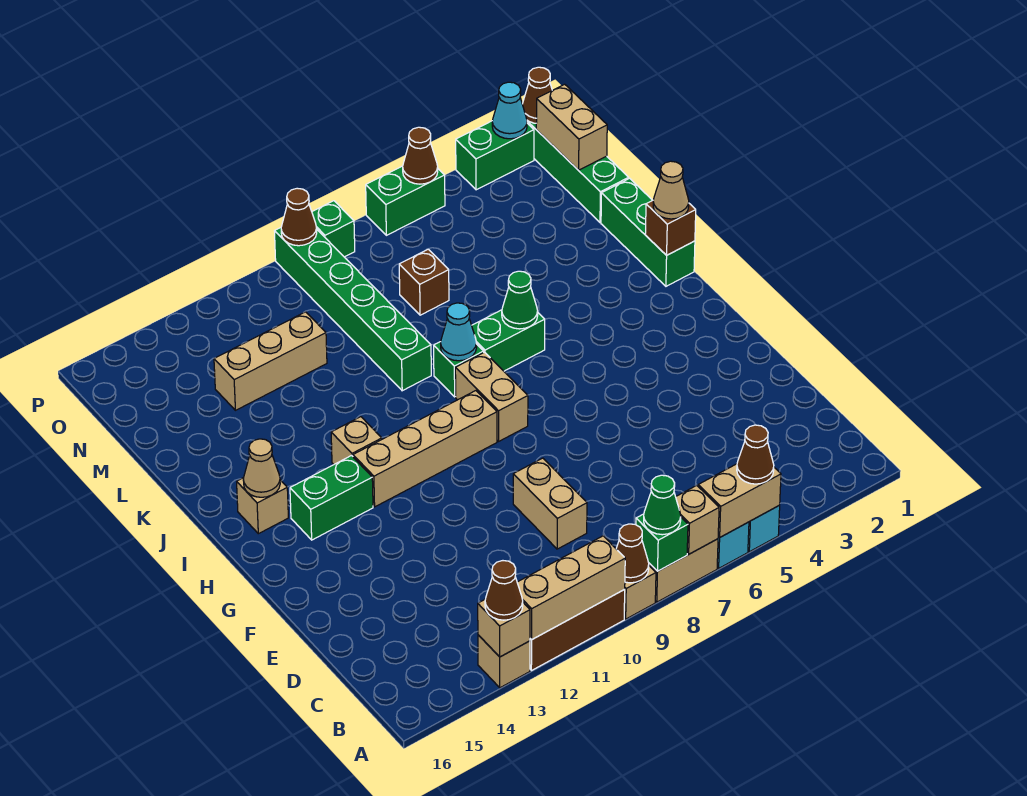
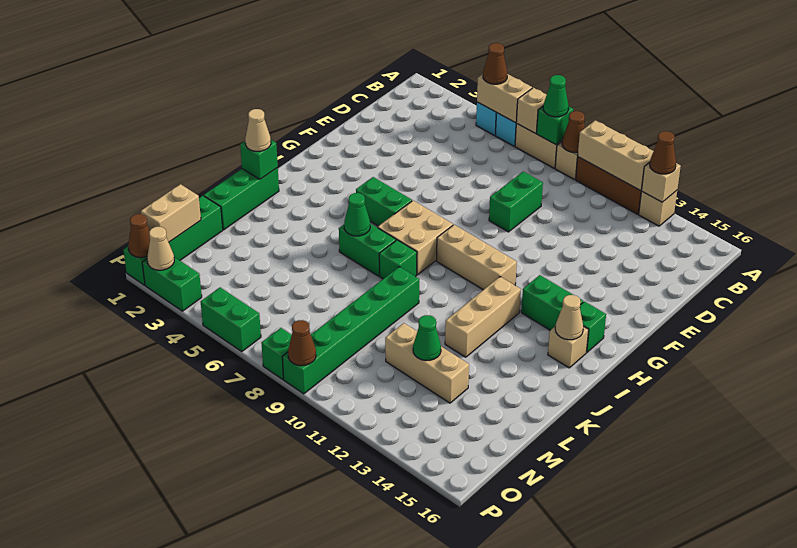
tan brick D9:E9 level 1 -> green brick D9:E9 level 1
none -> green brick H5:H6 level 1
tan brick H8:I8 level 1 -> tan brick H7:I8 level 1
tan brick H9:H12 level 1 -> tan brick H9:H11 level 1
none -> green brick H15 level 1
tan brick I12 level 1 -> tan brick I12:K12 level 1
brown brick J1 level 2 -> green brick J1 level 2
cyan cone J8 level 2 -> none
brown brick M7 level 1 -> none
none -> green cone M12 level 2
cyan cone P2 level 2 -> tan cone P2 level 2
brown cone P5 level 2 -> none

